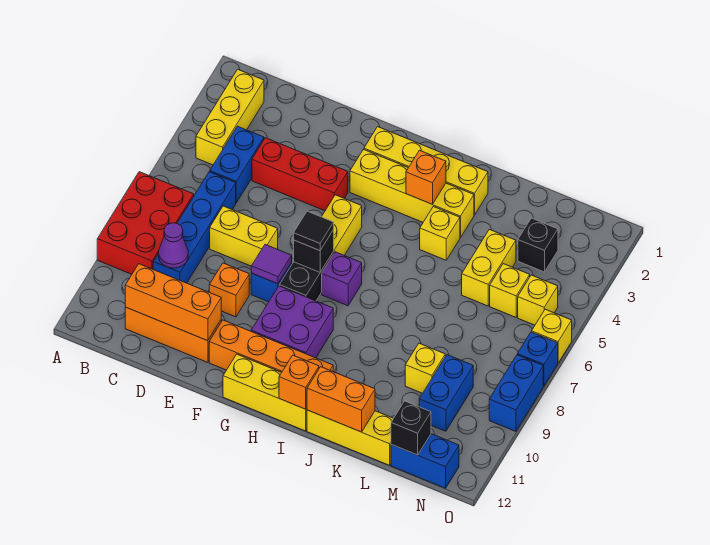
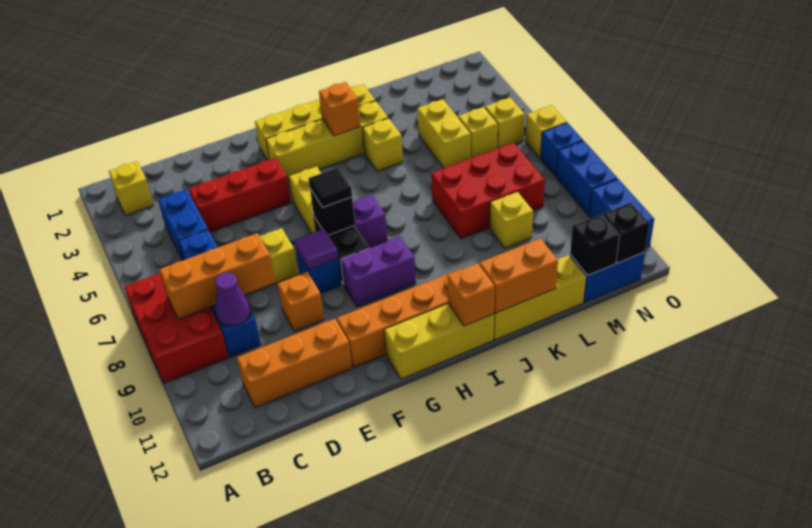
yellow brick B2:B4 level 1 -> yellow brick B2 level 1
orange brick C11:E11 level 2 -> orange brick B8:D8 level 2
purple brick G9:H10 level 1 -> purple brick G9:H9 level 1
none -> red brick K7:M8 level 1
black brick M3 level 1 -> black brick N12 level 2
blue brick M9:M10 level 1 -> blue brick O10:O11 level 1

